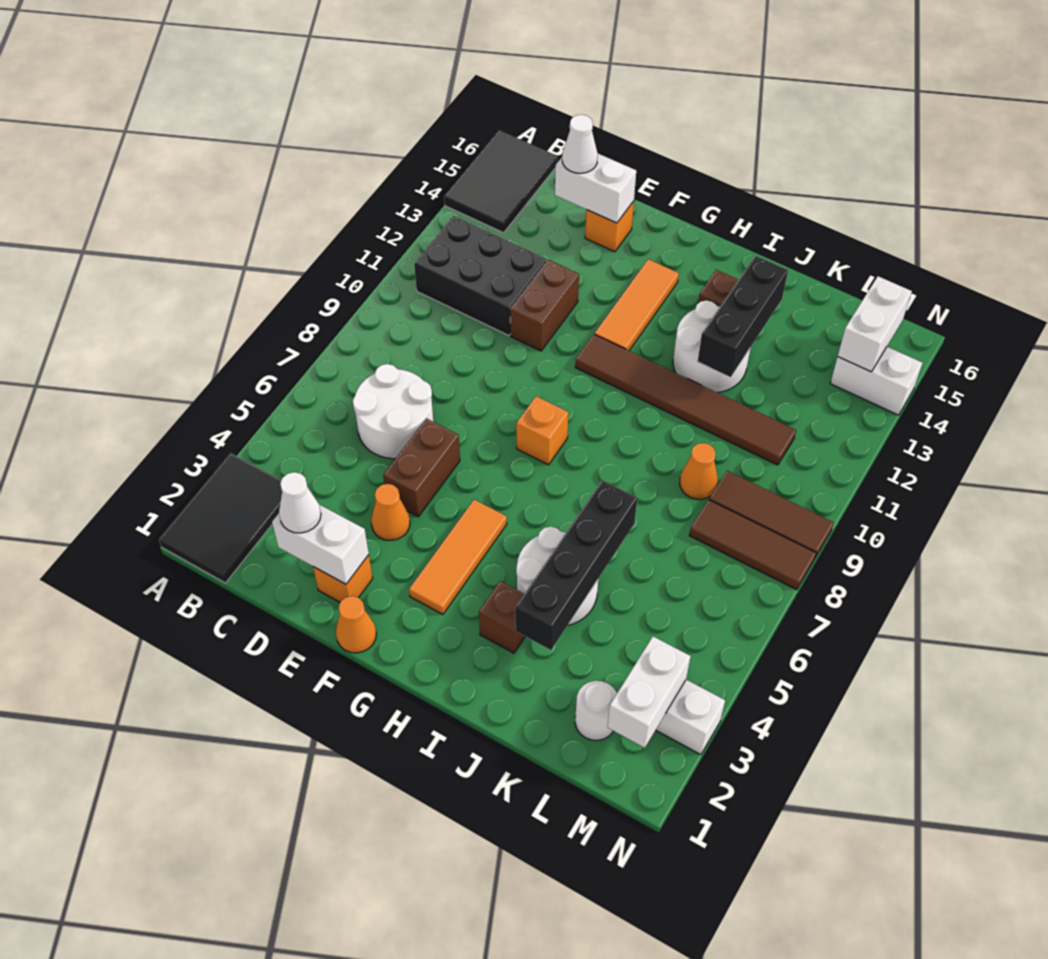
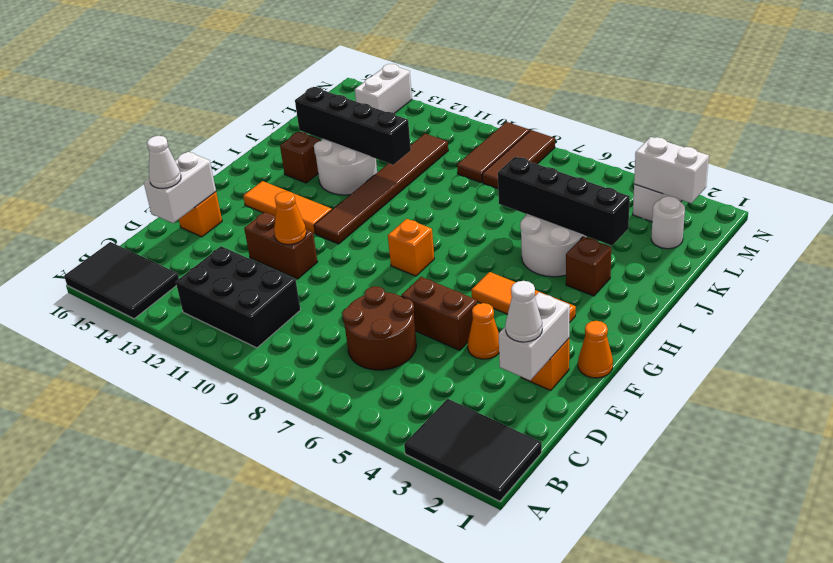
black brick B11:D12 level 1 -> black brick B10:C12 level 1
white round brick C6:D7 level 1 -> brown round brick C6:D7 level 1
black brick J12:J14 level 2 -> black brick J11:J14 level 2
orange cone K9 level 1 -> orange cone E11 level 2
white brick M14:M15 level 2 -> none

